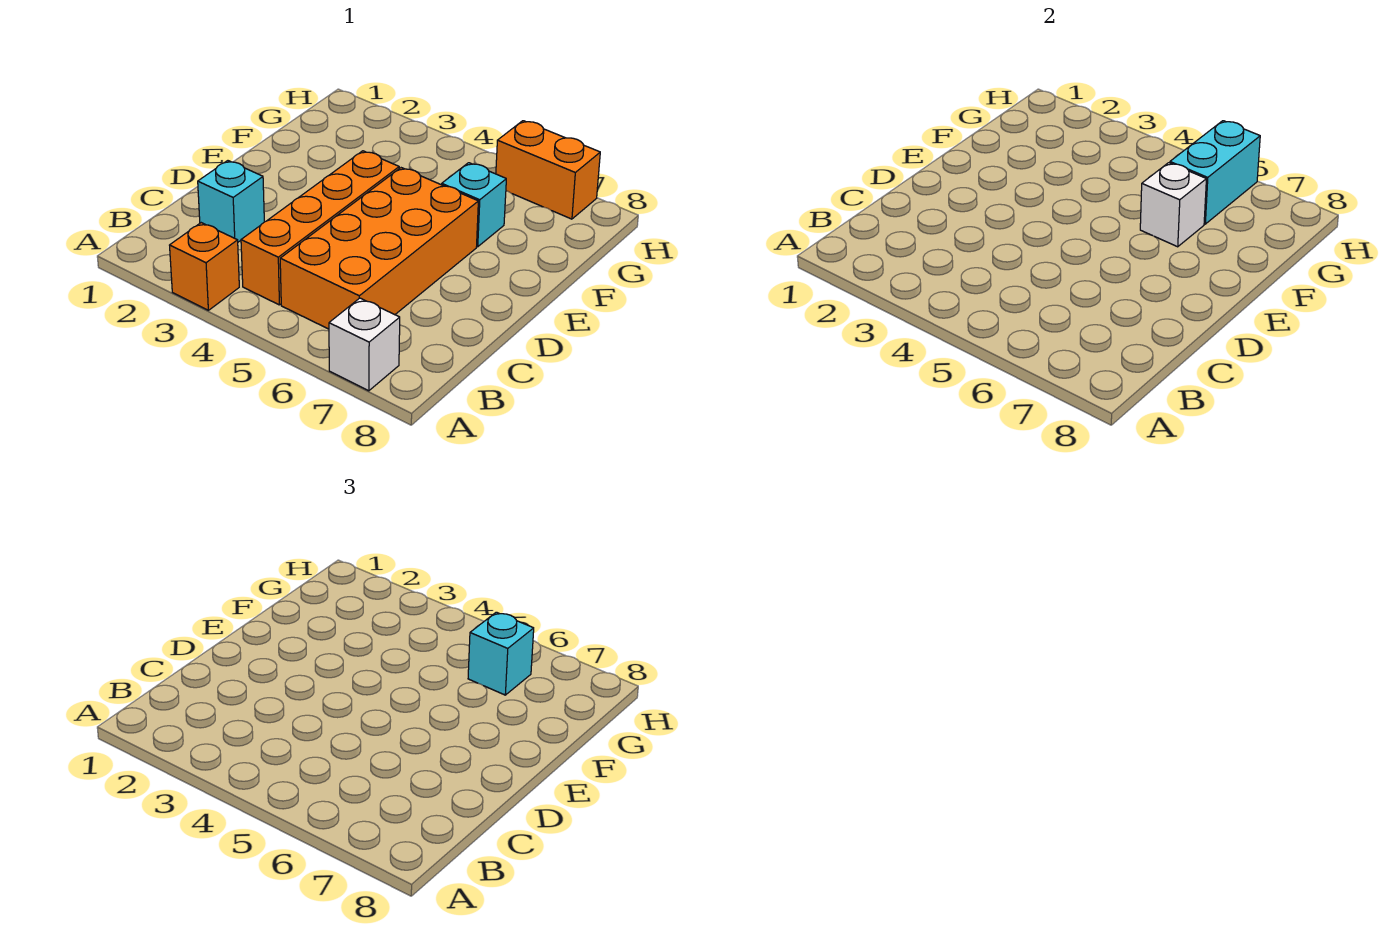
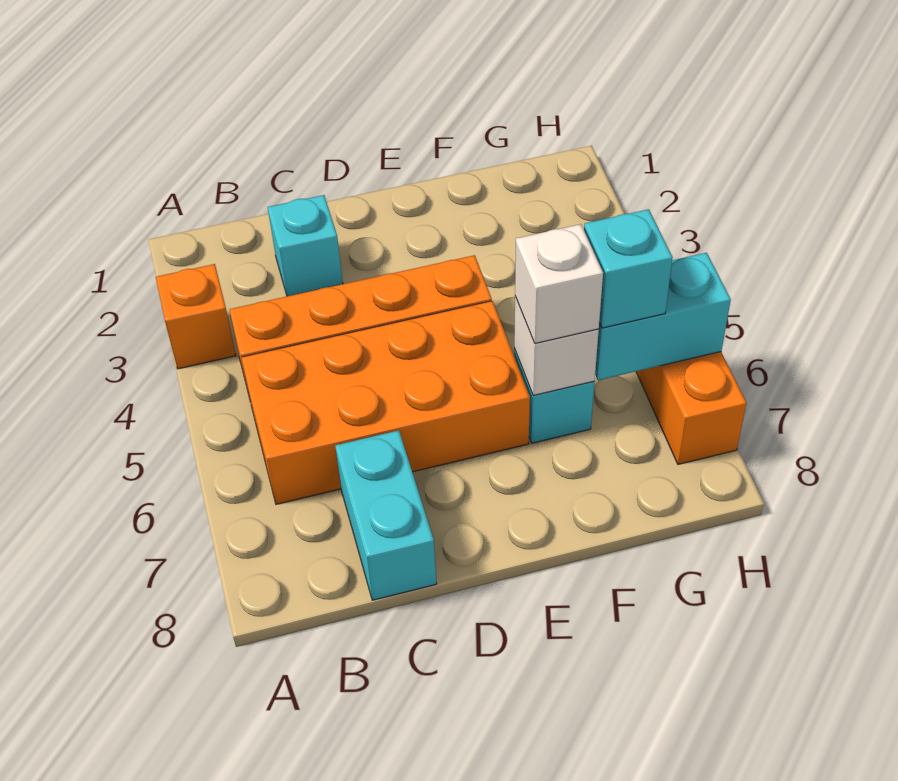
white brick A7 level 1 -> white brick F6 level 3
none -> cyan brick C7:C8 level 1

